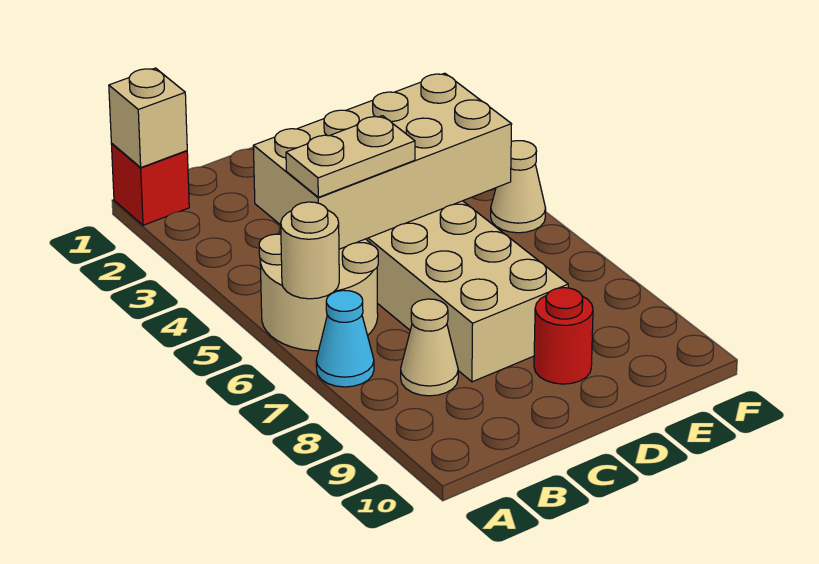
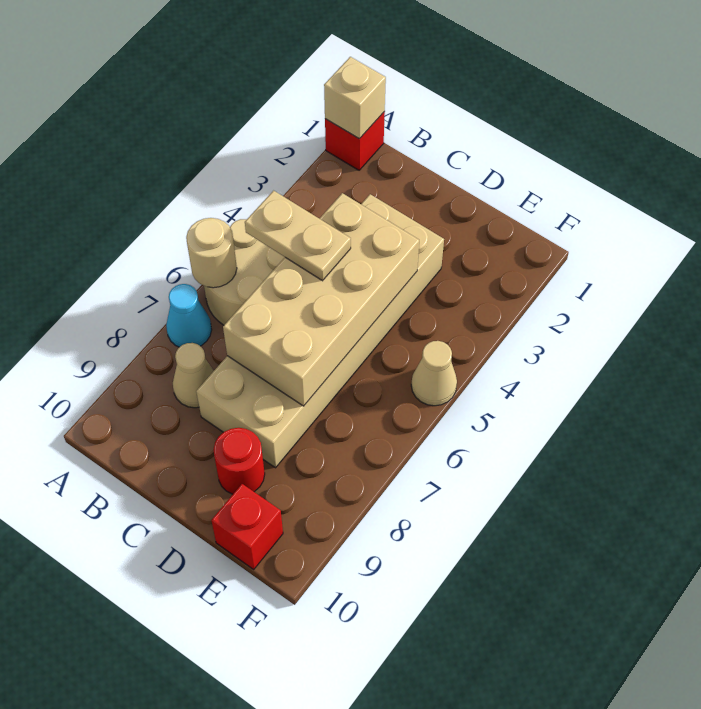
tan brick B4:E5 level 2 -> tan brick C4:D7 level 2
none -> red brick E10 level 1

